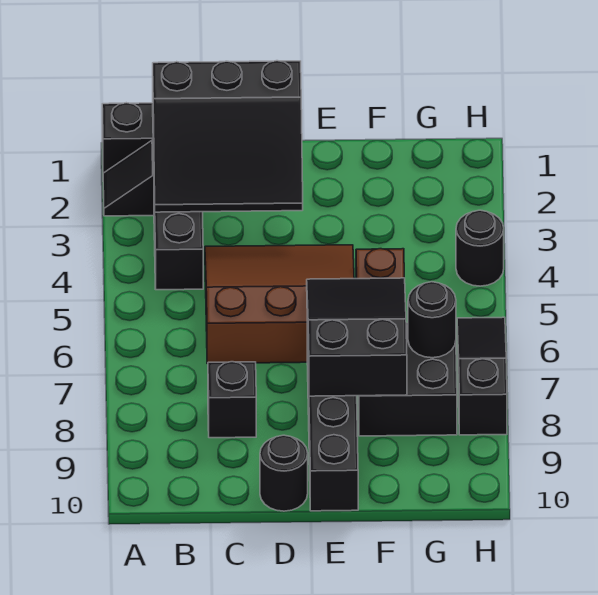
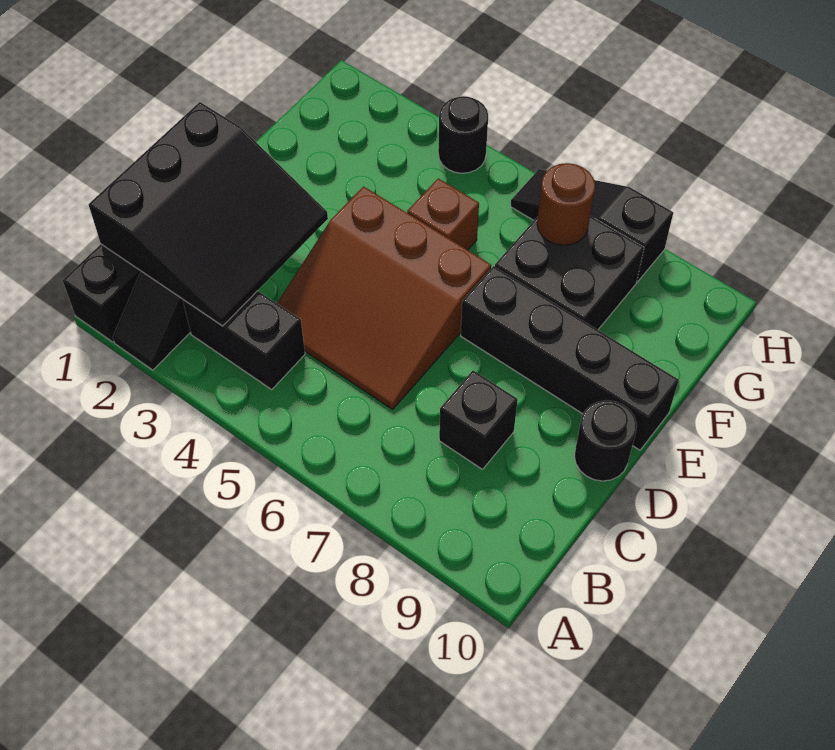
brown slope C4:E6 level 1 top 6 -> brown slope C4:E6 level 1 top E
black slope E6:F8 level 2 top 8 -> none
black round brick G7 level 2 -> brown round brick G7 level 2

